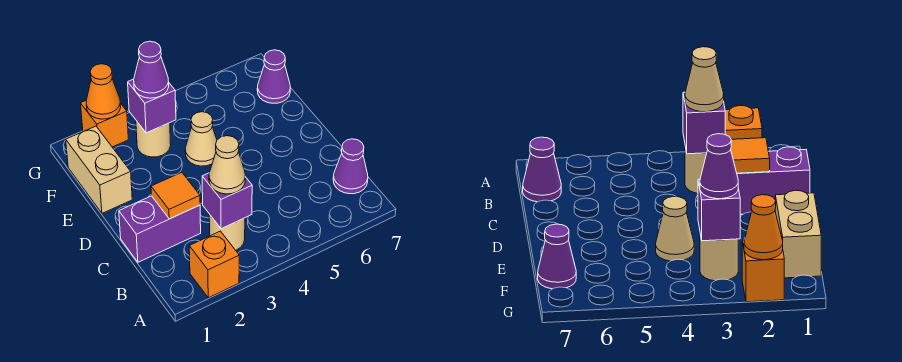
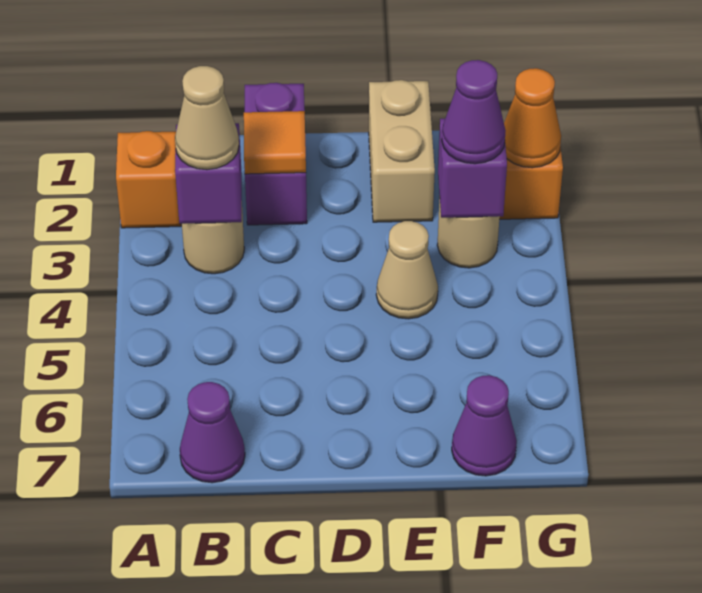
tan brick E1:F1 level 1 -> tan brick E1:E2 level 1

